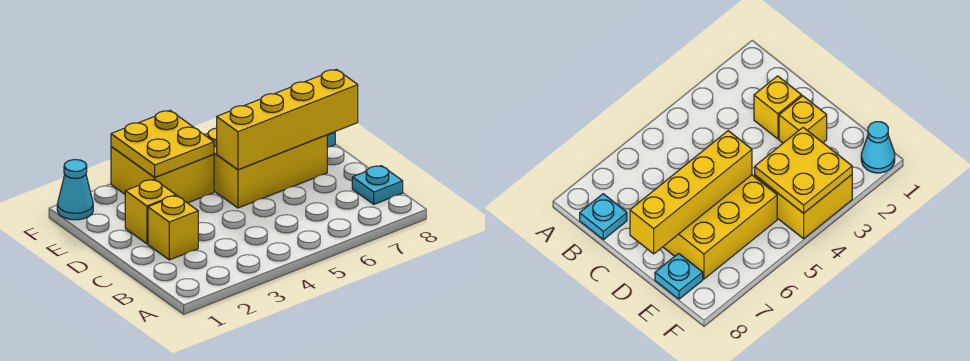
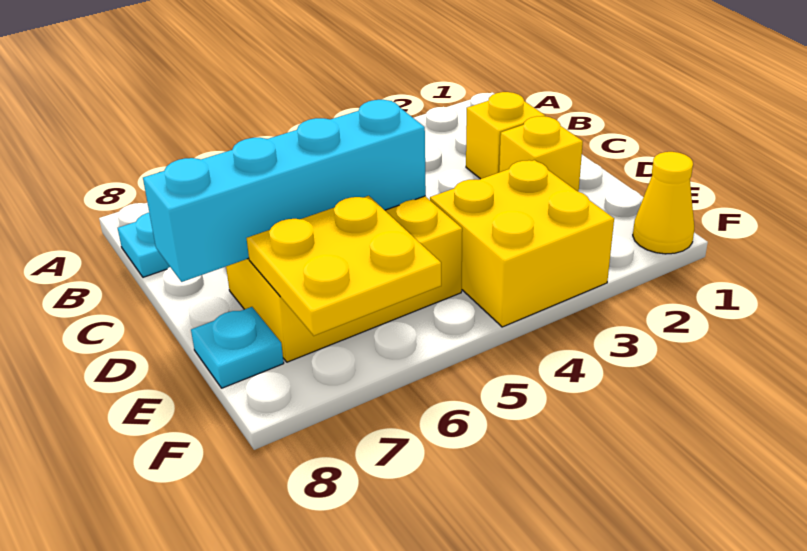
yellow brick D5:D8 level 2 -> cyan brick D5:D8 level 2
yellow plate E3:F4 level 2 -> yellow plate E6:F7 level 2
cyan cone F1 level 1 -> yellow cone F1 level 1

